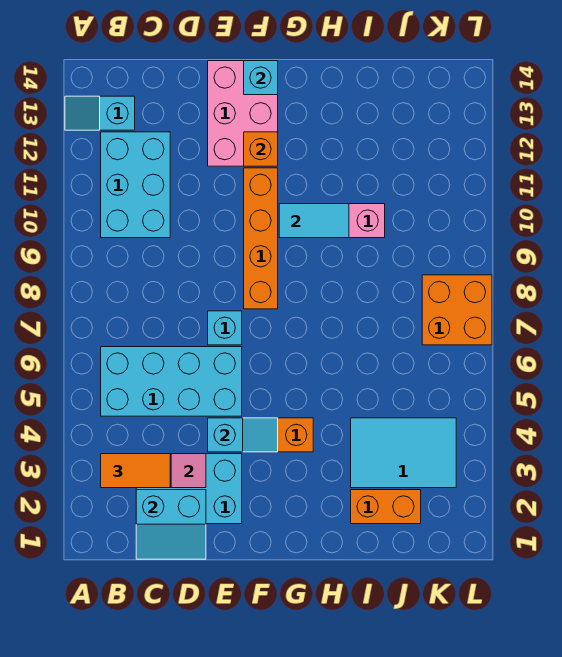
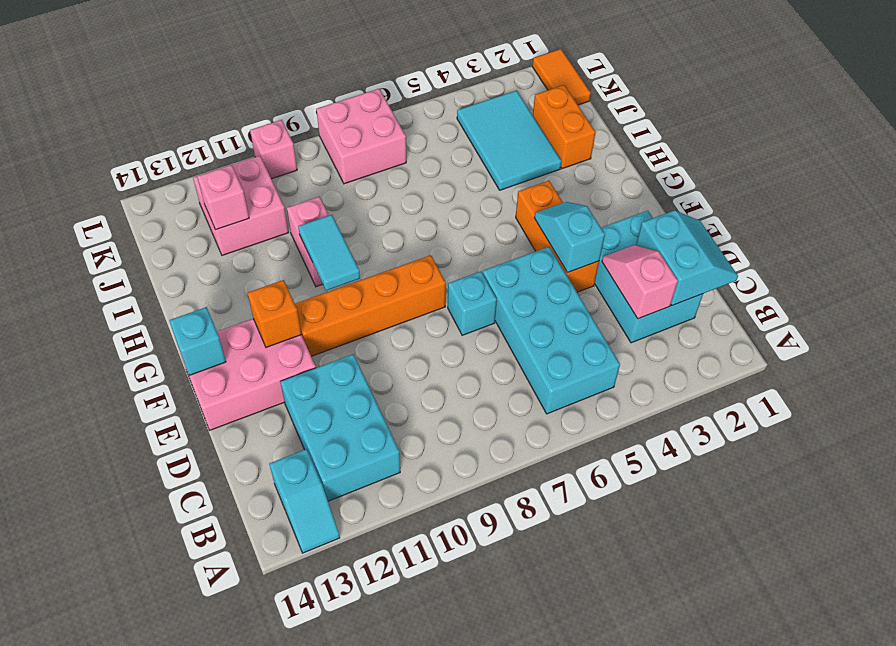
orange tile B3:C3 level 3 -> orange tile K1:L1 level 1
cyan brick B10:C12 level 1 -> cyan brick B11:D12 level 1
none -> pink brick J11:K12 level 1
none -> pink brick J12 level 2
orange brick K7:L8 level 1 -> pink brick K7:L8 level 1
none -> pink brick L10 level 1

